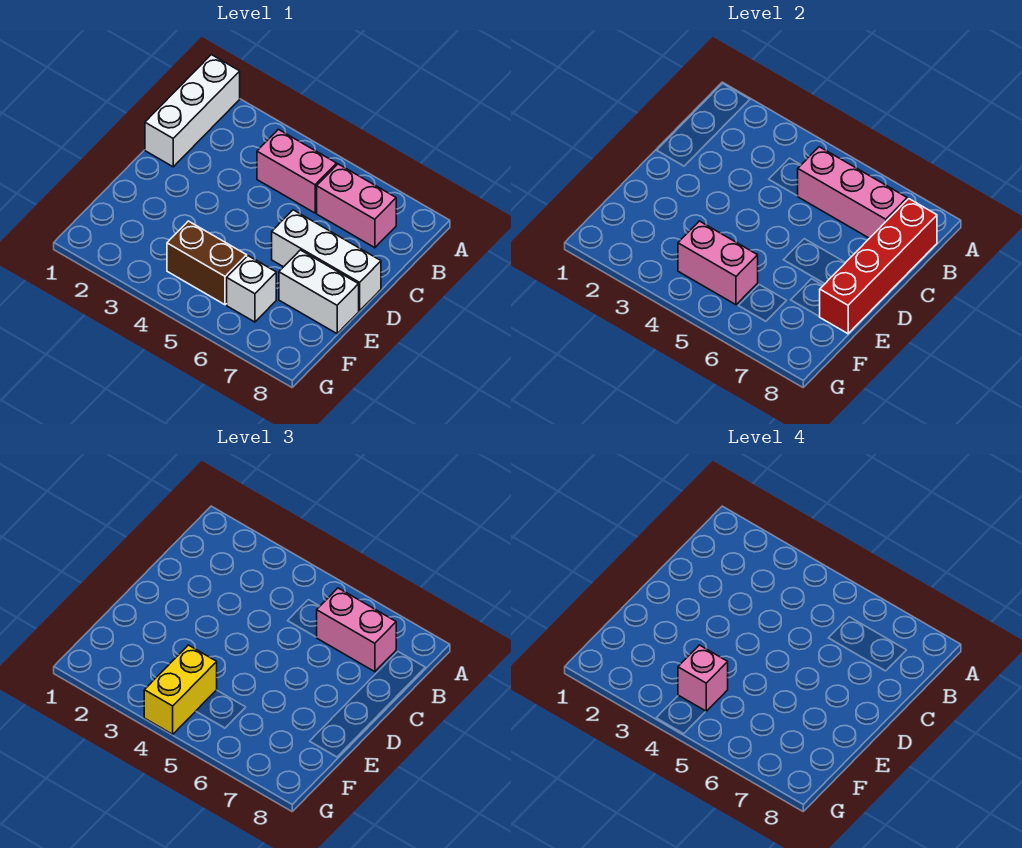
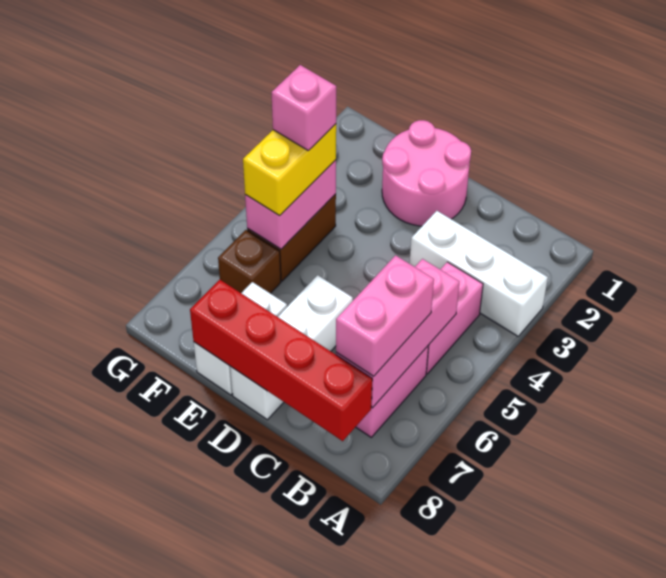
white brick A1:C1 level 1 -> white brick A3:C3 level 1
none -> pink round brick D1:E2 level 1
yellow brick F4:G4 level 3 -> yellow brick F4:F5 level 3
white brick F6 level 1 -> brown brick F6 level 1

